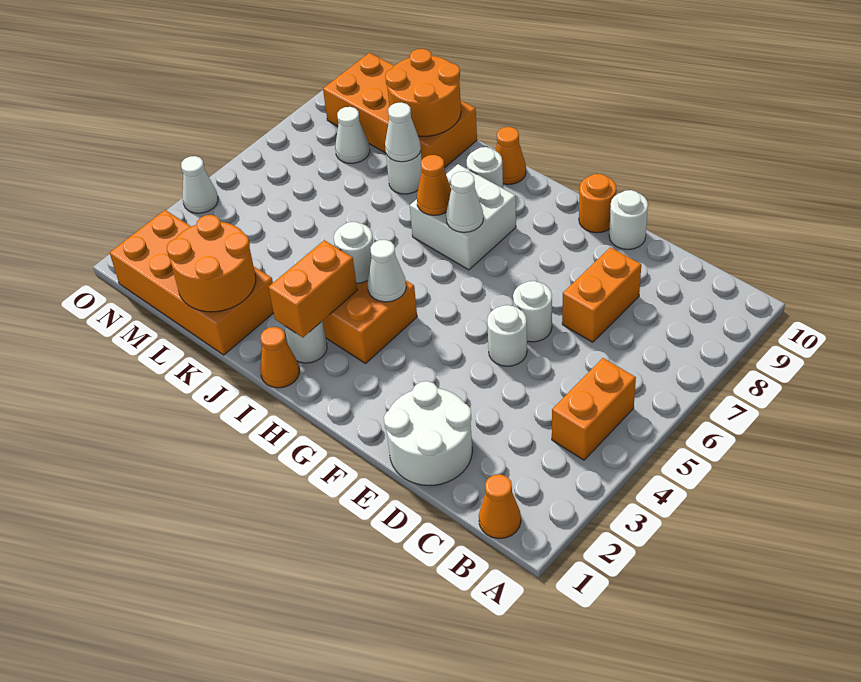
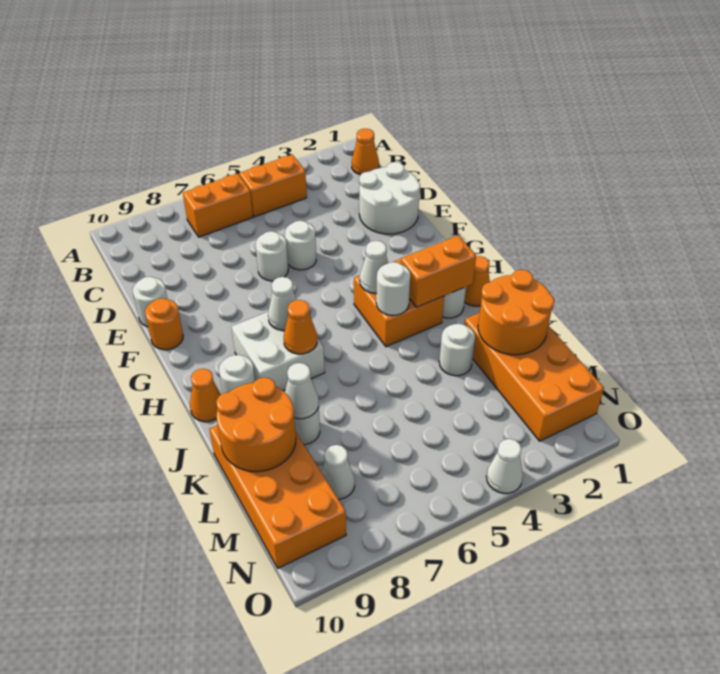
orange brick D7:D8 level 1 -> orange brick B6:B7 level 1
none -> white round brick K3 level 1

